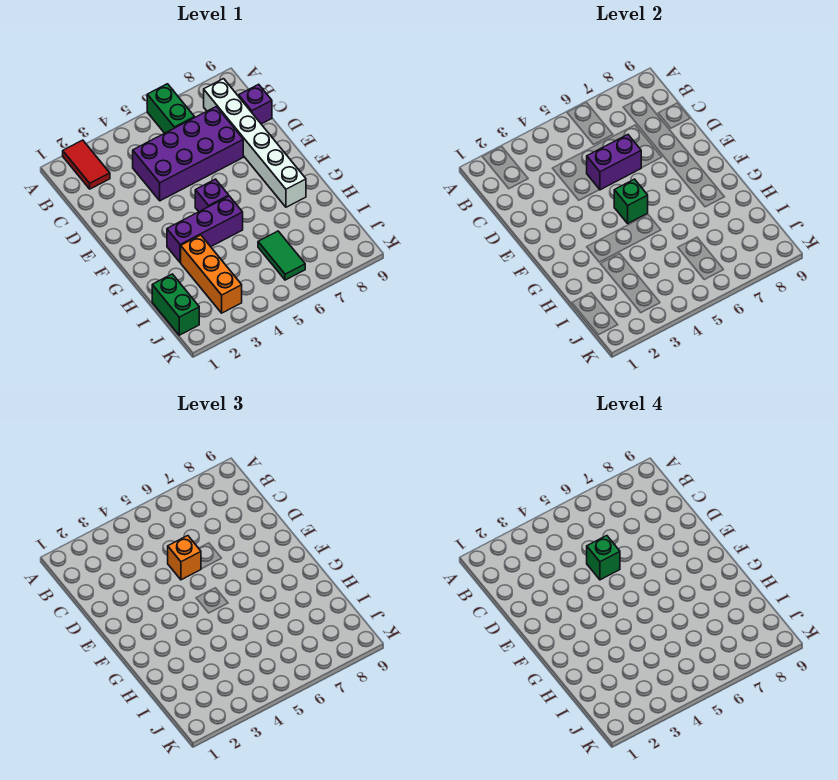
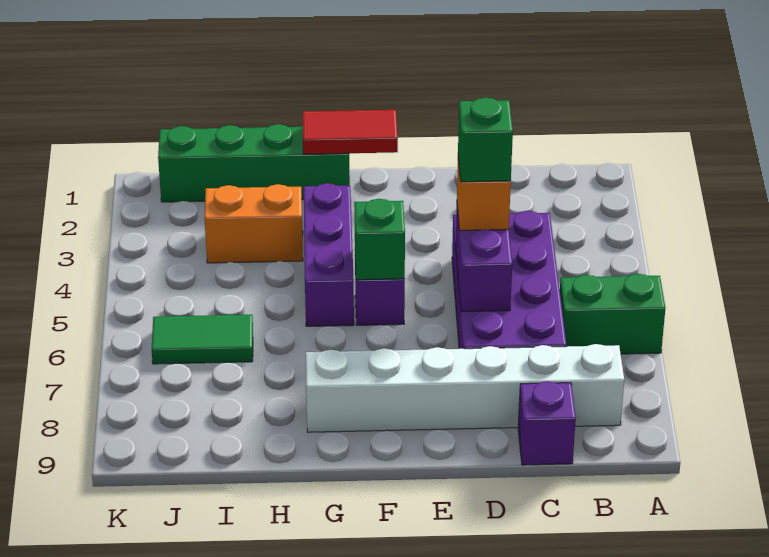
red tile A2:B2 level 1 -> red tile F1:G1 level 2
orange brick H3:J3 level 1 -> orange brick H3:I3 level 1
green brick I1:J1 level 1 -> green brick G1:J1 level 1

